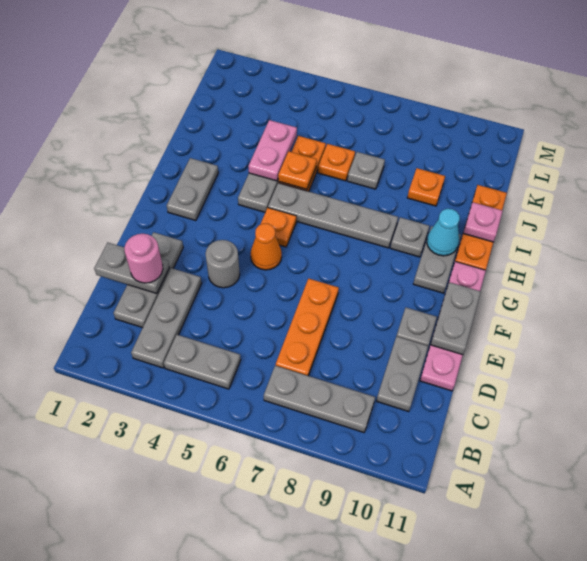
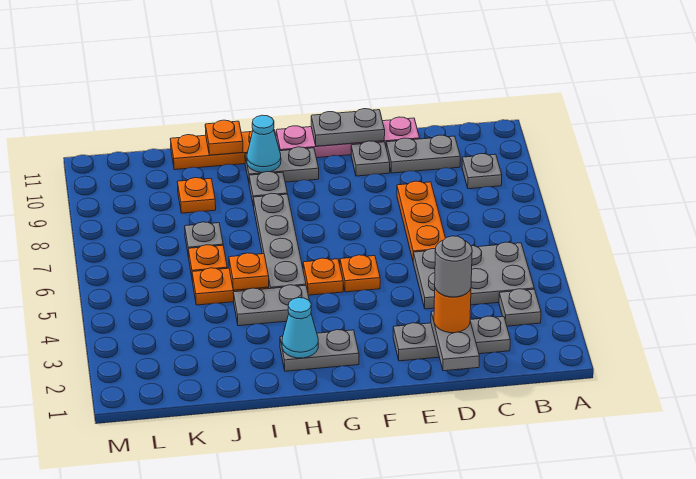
grey plate B3:D3 level 1 -> grey plate B3 level 1
grey plate B4:B5 level 1 -> grey plate B4:D5 level 1
grey plate B7:B9 level 1 -> grey plate B9 level 1
orange plate C7:E7 level 1 -> orange plate D6:D8 level 1
pink round brick D2 level 3 -> orange round brick D2 level 3
grey round brick E4 level 1 -> grey round brick D2 level 4
orange cone F5 level 1 -> orange plate F5 level 1
none -> cyan cone H2 level 2
pink plate I4:J4 level 2 -> none
pink plate I11 level 2 -> orange plate I11 level 2

